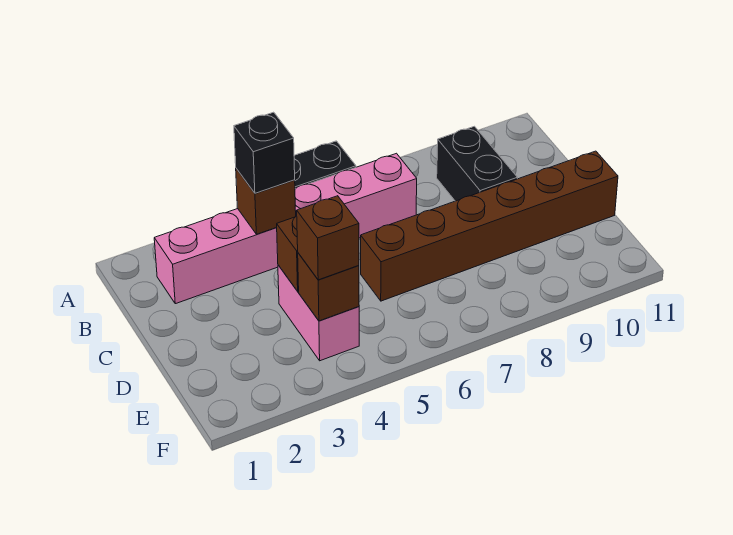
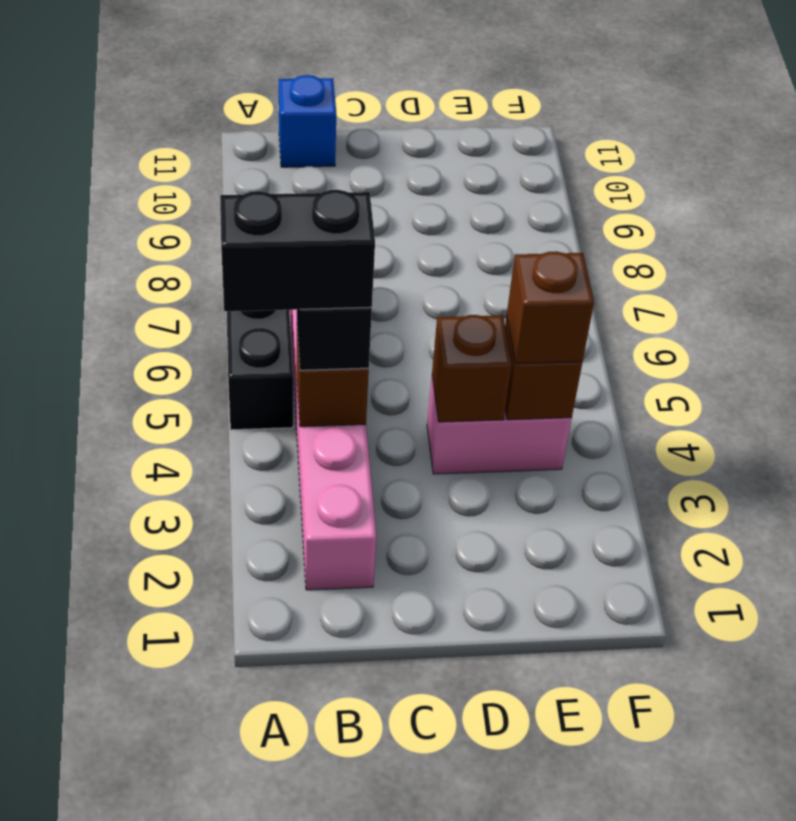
black brick B9:C9 level 1 -> black brick A4:B4 level 4
none -> blue brick B11 level 1
brown brick D6:D11 level 1 -> none

